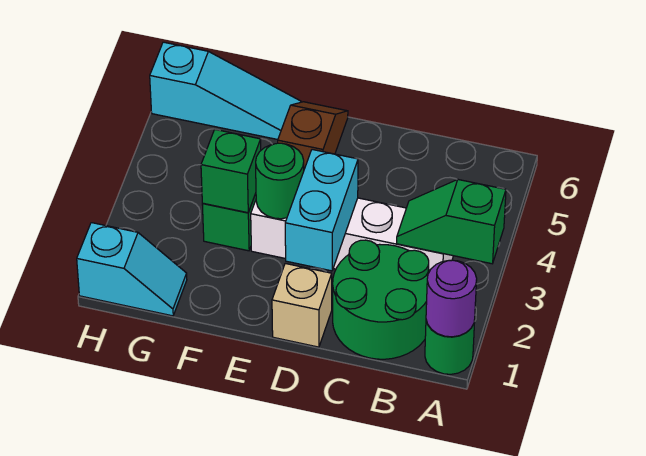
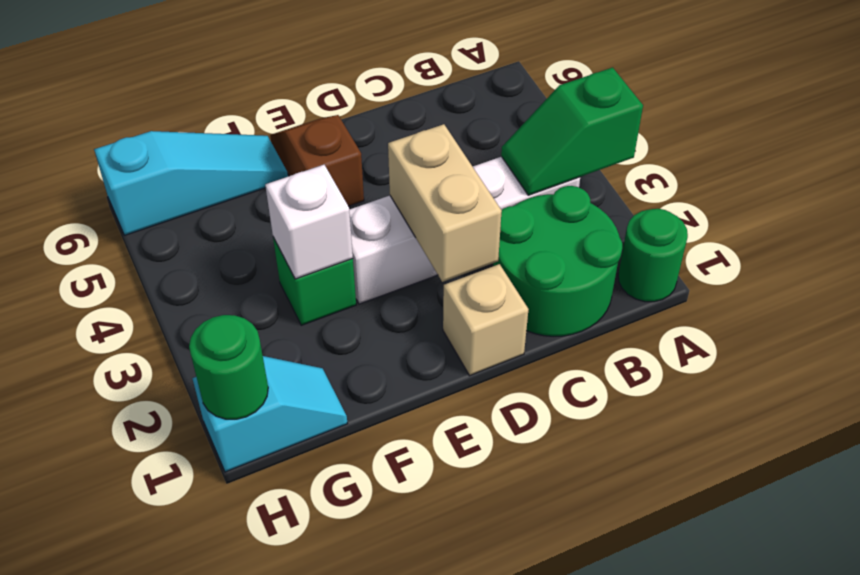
purple round brick A1 level 2 -> none
cyan brick D2:D3 level 2 -> tan brick D2:D3 level 2
green round brick E3 level 2 -> green round brick H1 level 2
green brick F3 level 2 -> white brick F3 level 2

